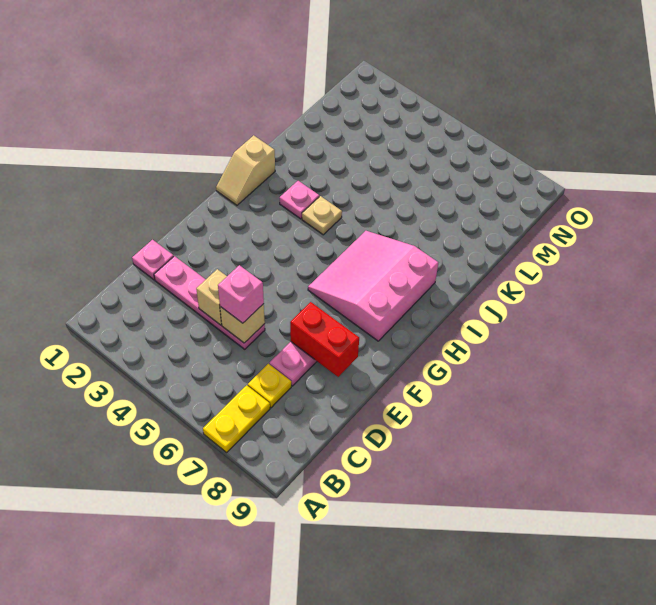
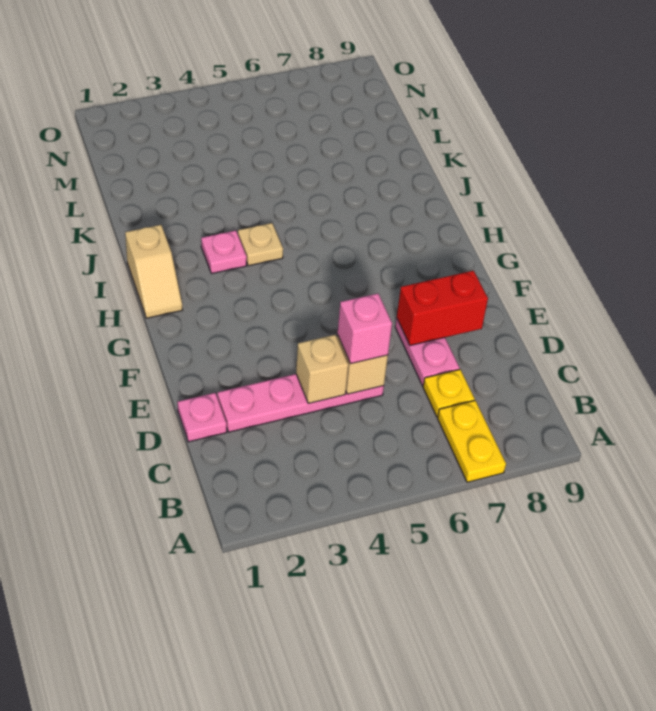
pink slope G6:I8 level 1 top 8 -> none

